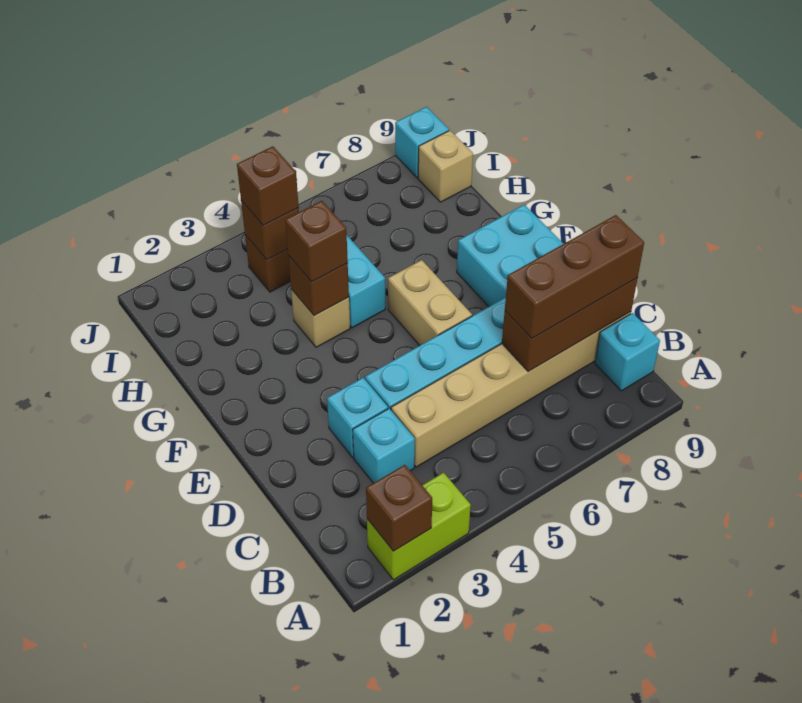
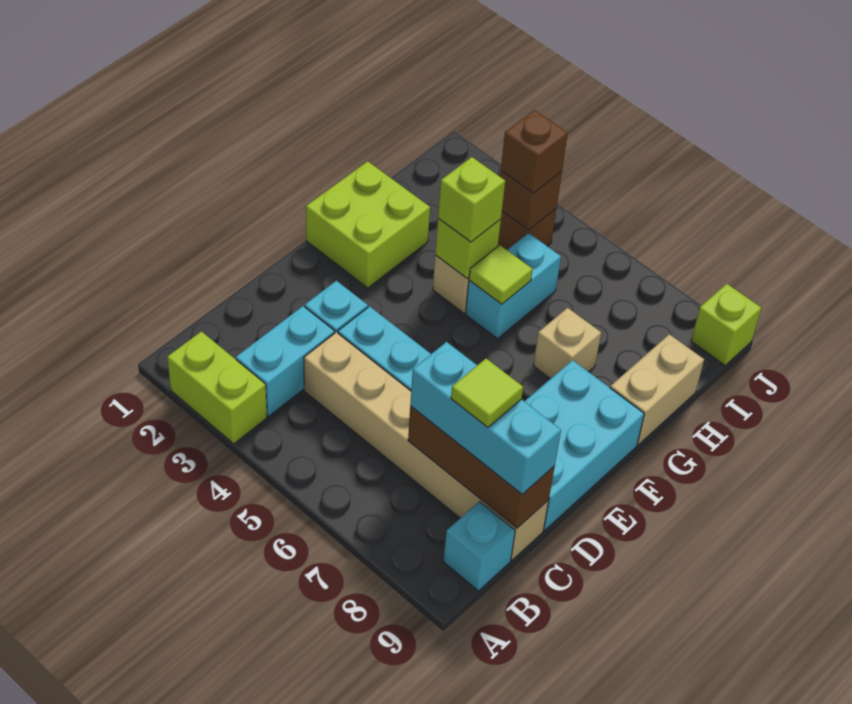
brown brick A2 level 2 -> none
cyan brick C3 level 1 -> cyan brick B3:C3 level 1
brown brick C7:C9 level 3 -> cyan brick C7:C9 level 3
none -> lime tile C8 level 4
tan brick E6:F6 level 1 -> tan brick G9:H9 level 1
none -> lime brick F1:G2 level 1
brown brick G4 level 2 -> lime brick G4 level 2
brown brick G4 level 3 -> lime brick G4 level 3
none -> lime tile G5 level 2
tan brick I9 level 1 -> tan brick G7 level 1
cyan brick J9 level 1 -> lime brick J9 level 1

